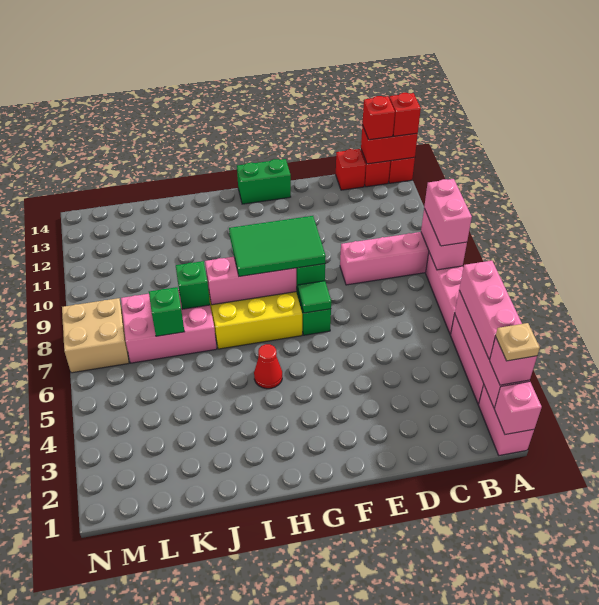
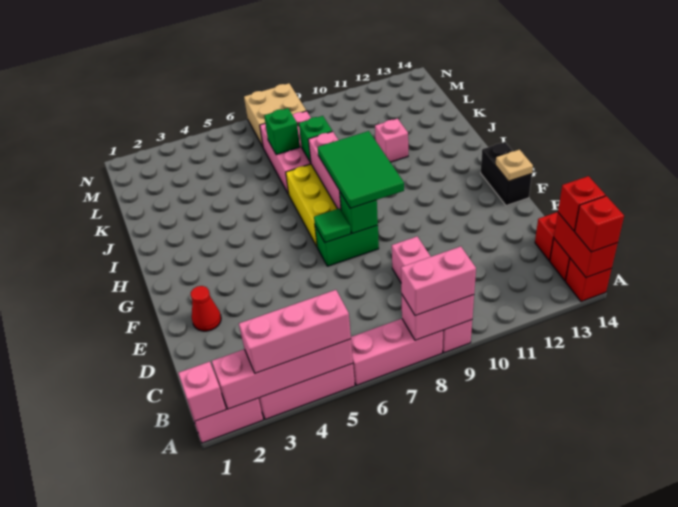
pink brick A2 level 3 -> pink brick J11 level 1
tan plate A2 level 4 -> tan plate F14 level 2
green brick F14:G14 level 1 -> black brick F14:G14 level 1
red cone H5 level 1 -> red cone E2 level 1

